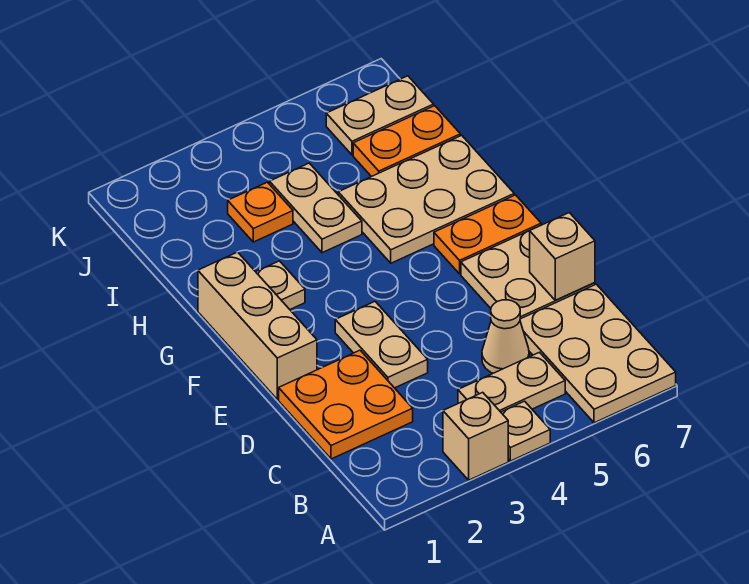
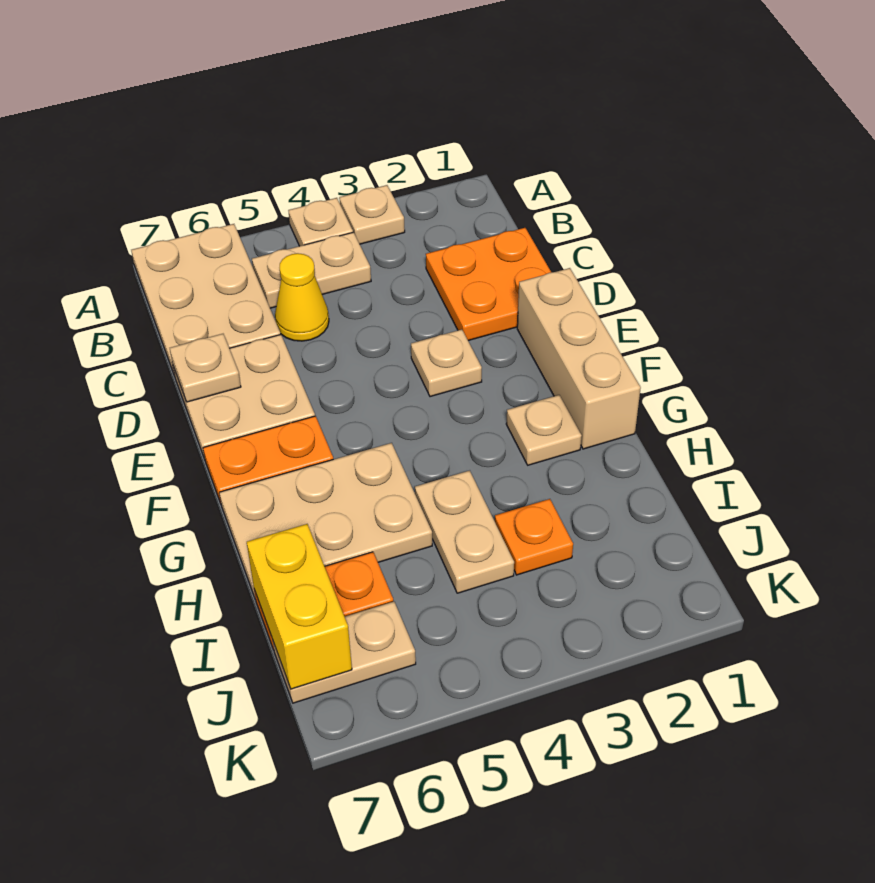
tan brick A3 level 1 -> tan plate A3 level 1
tan cone C5 level 1 -> yellow cone C5 level 1
tan plate D3:E3 level 1 -> tan plate E3 level 1
tan brick D7 level 2 -> tan plate D7 level 2
none -> yellow brick I7:J7 level 2

